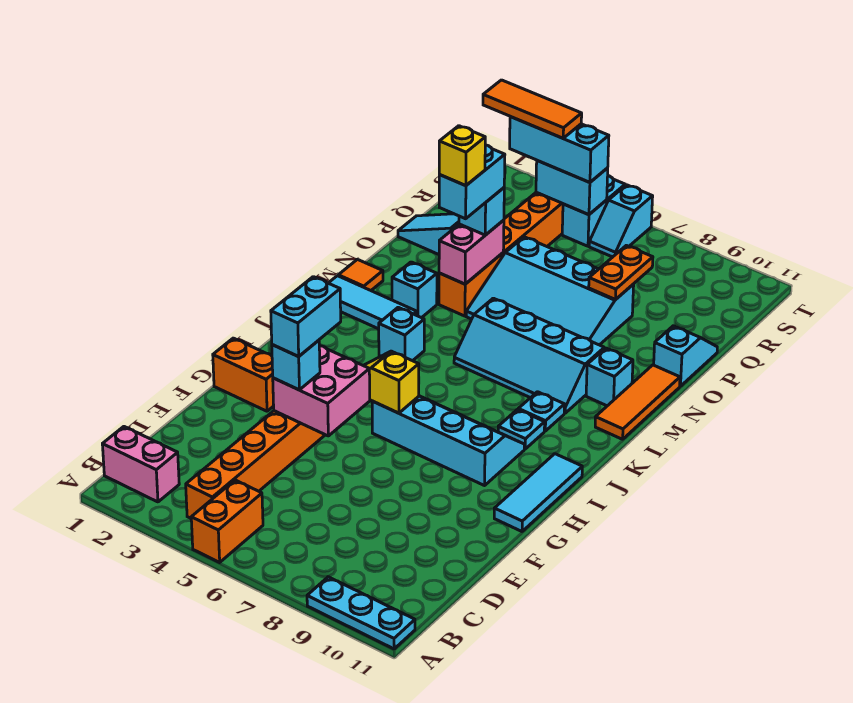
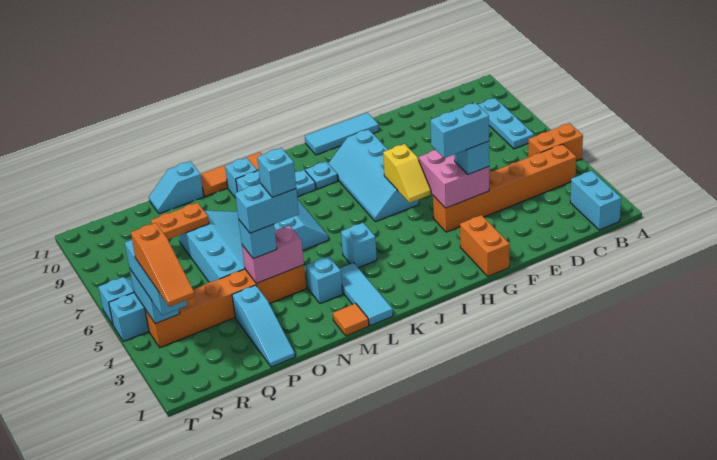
cyan plate A9:A11 level 1 -> cyan plate B7:B9 level 1
pink brick B1:B2 level 1 -> cyan brick B1:B2 level 1
yellow brick N4 level 5 -> cyan brick N4 level 5
orange tile S2:S4 level 4 -> orange slope S2:S4 level 4 top 4

